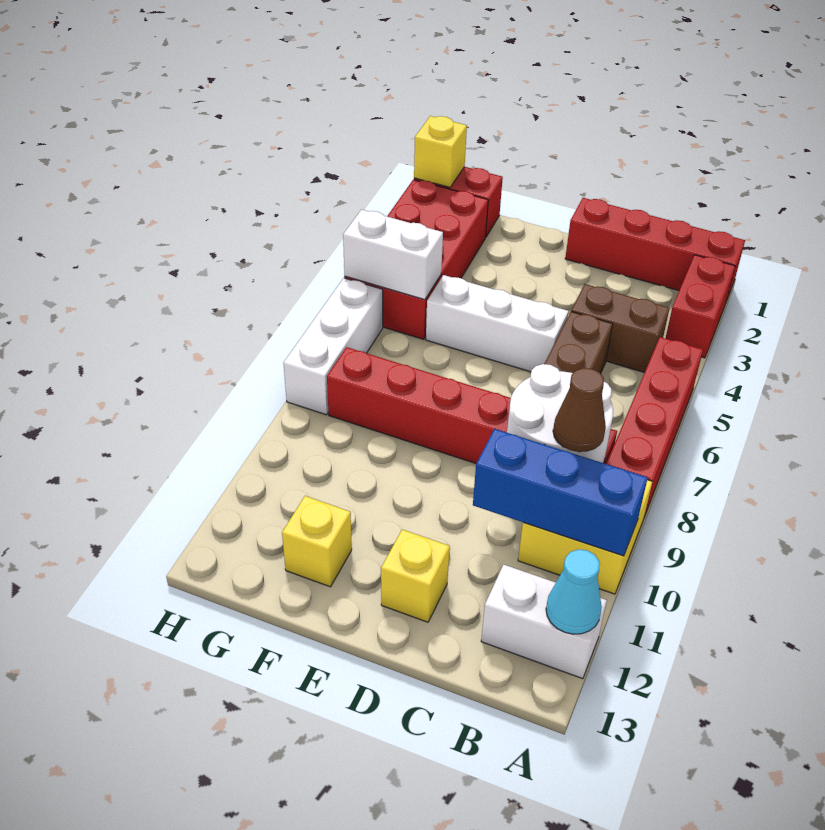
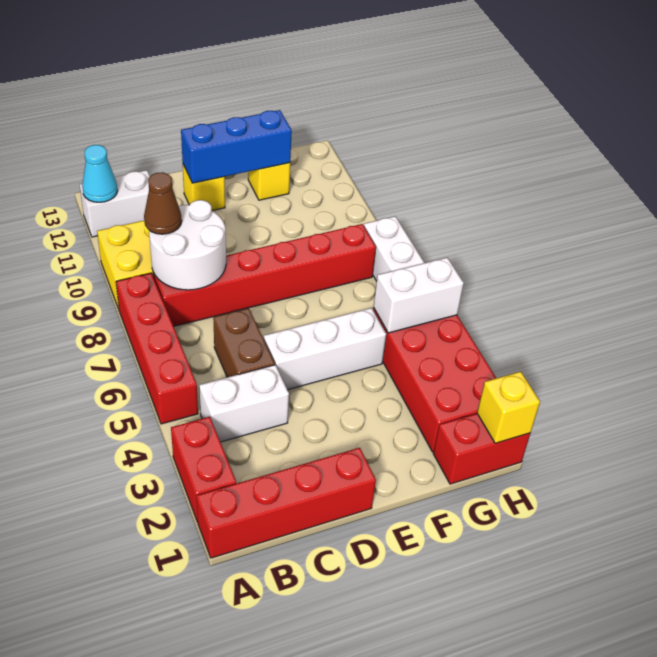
blue brick A10:C10 level 2 -> blue brick D12:F12 level 2
brown brick B4:C4 level 1 -> white brick B4:C4 level 1

